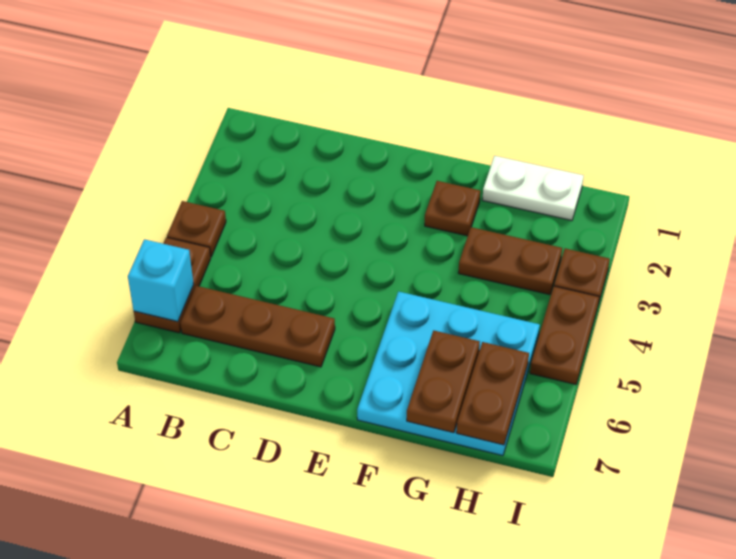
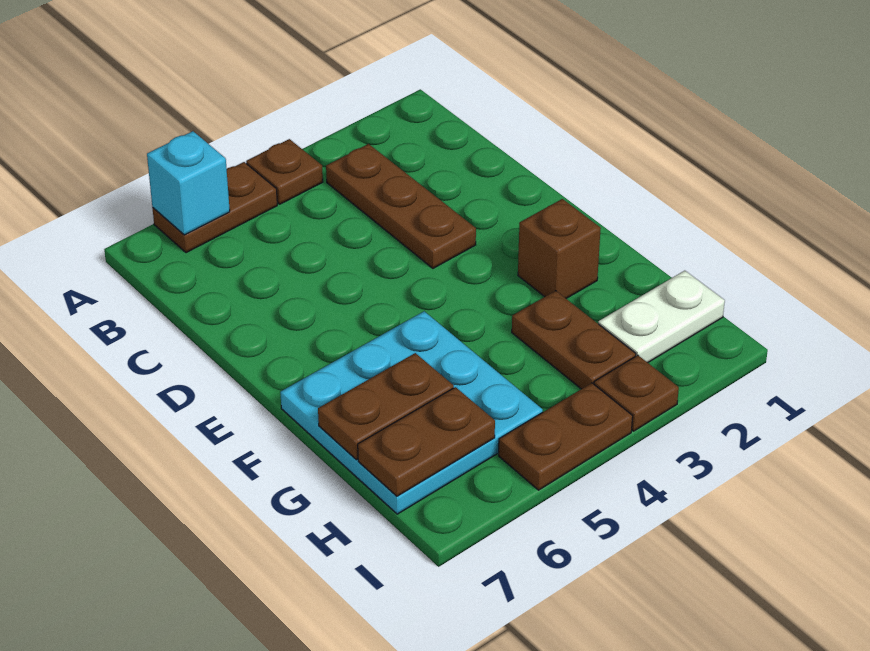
brown plate B6:D6 level 1 -> brown plate B3:D3 level 1
brown plate F2 level 1 -> brown brick F2 level 1
white plate G1:H1 level 1 -> white plate H1:H2 level 1

